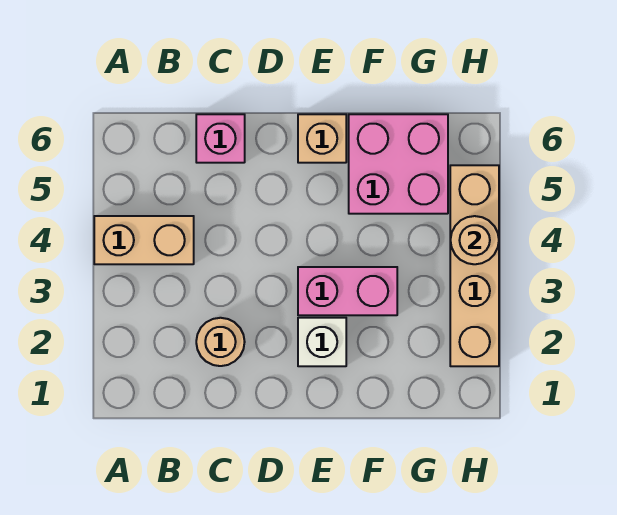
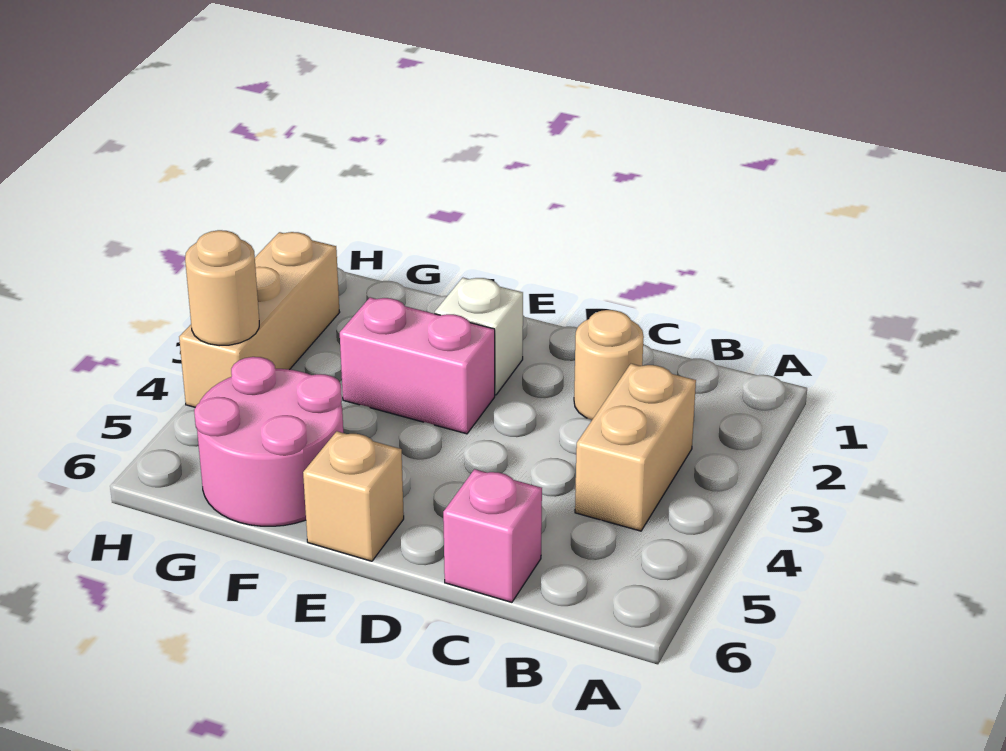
tan brick A4:B4 level 1 -> tan brick B3:B4 level 1
pink brick F5:G6 level 1 -> pink round brick F5:G6 level 1
tan brick H2:H5 level 1 -> tan brick H2:H4 level 1

